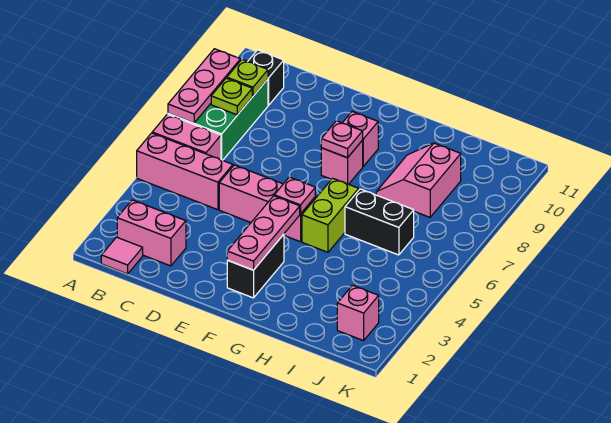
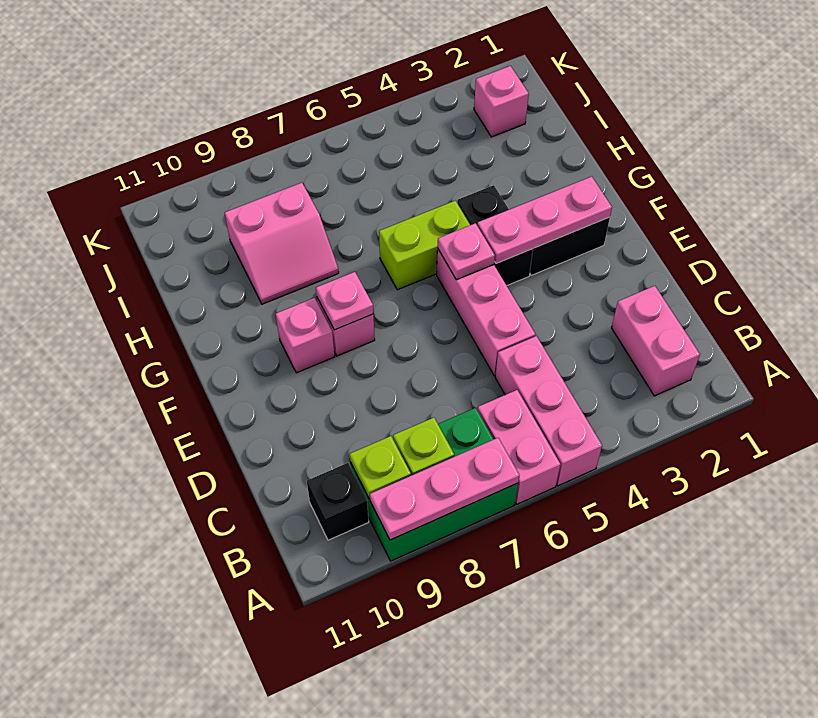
pink tile B1 level 1 -> none
black brick H6:I6 level 1 -> black brick F4:G4 level 1

